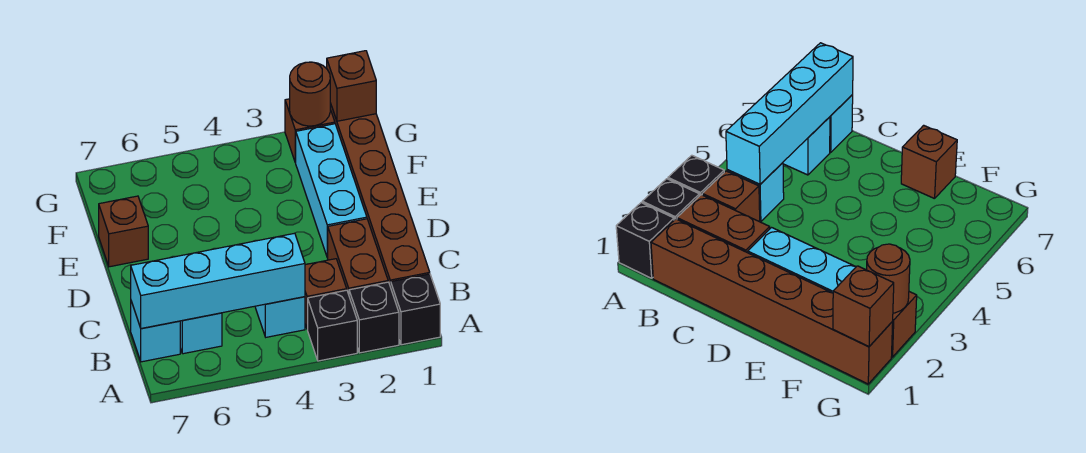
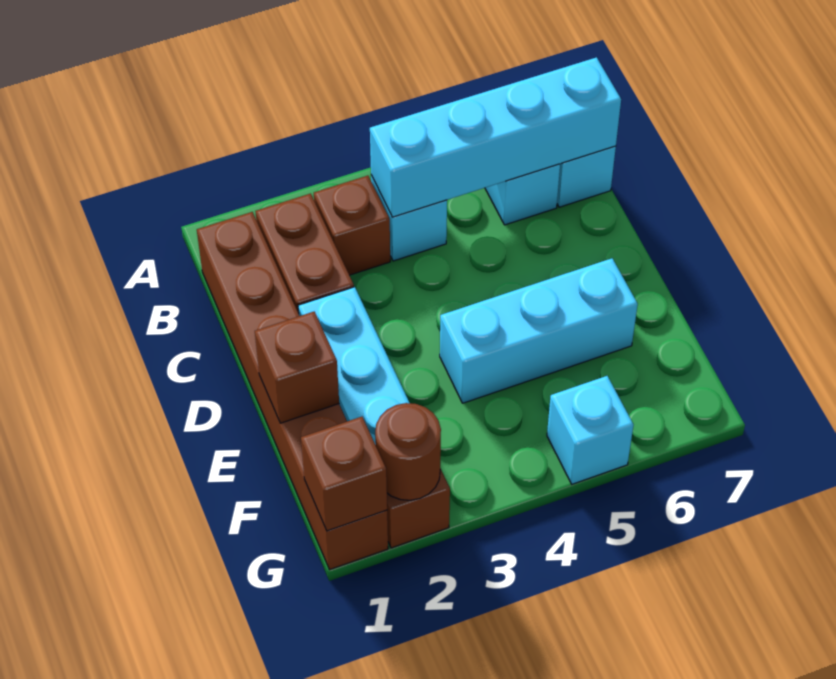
black brick A1 level 1 -> none
black brick A2 level 1 -> none
black brick A3 level 1 -> none
none -> cyan brick E4:E6 level 1
brown brick E7 level 1 -> brown brick E1 level 2
none -> cyan brick G5 level 1

